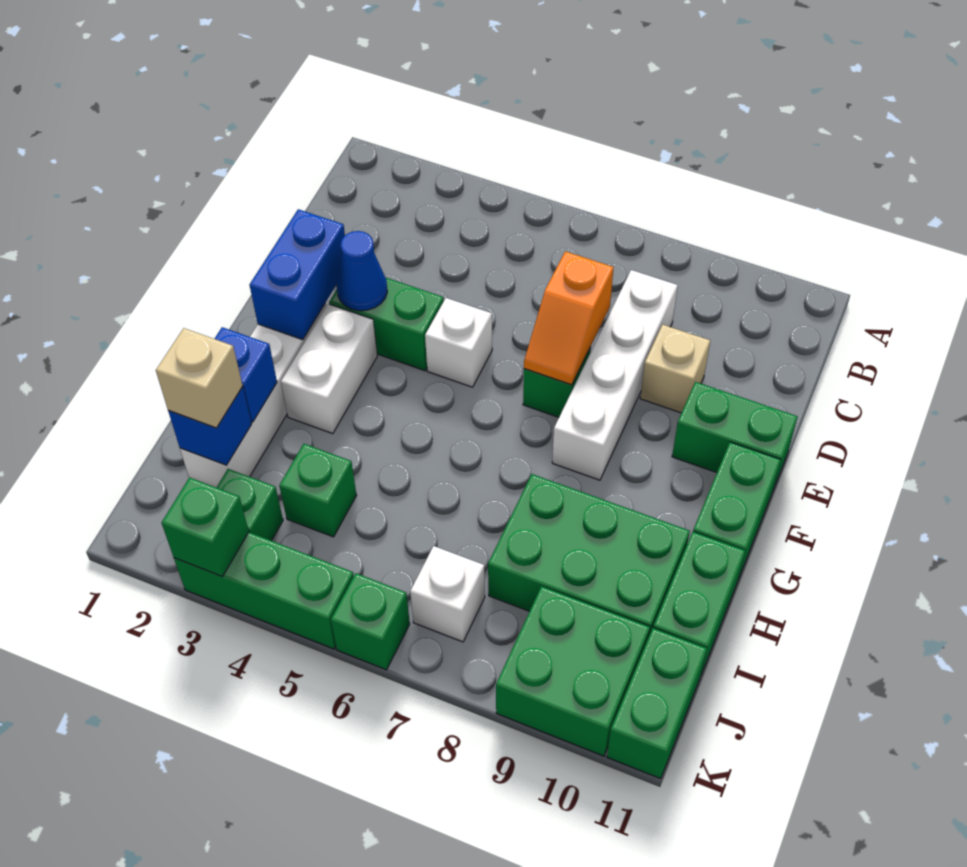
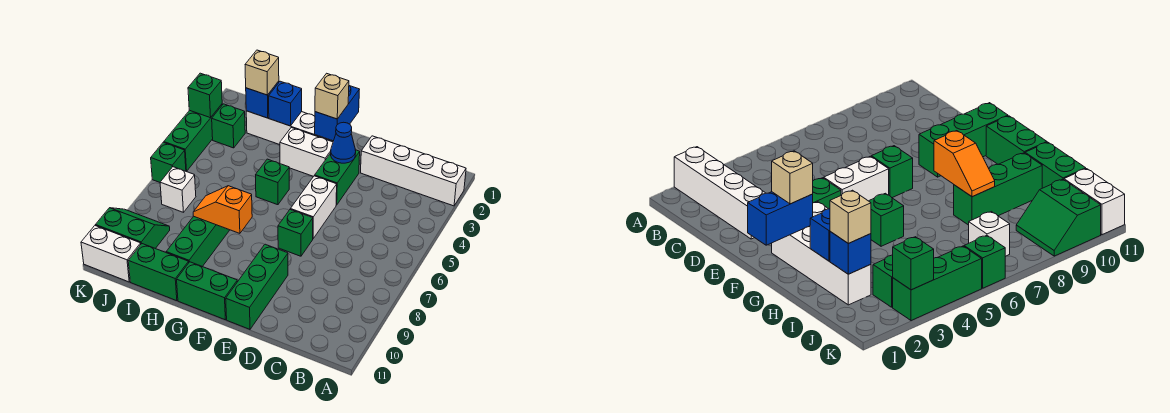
white brick C8:F8 level 1 -> white brick A2:D2 level 1
orange slope D7:E7 level 2 top D -> orange slope G8:H8 level 2 top G
tan brick D9 level 1 -> tan brick F2 level 3
blue brick E2:F2 level 2 -> blue brick F1:F2 level 2
white brick E5 level 1 -> white brick E5:E6 level 1
green brick E10:E11 level 1 -> green brick E9:E11 level 1
green brick H8:I10 level 1 -> green brick H8:H10 level 1
green brick I4 level 1 -> green brick G5 level 1
green brick J9:K10 level 1 -> green slope J9:K10 level 1 top 10
green brick J11:K11 level 1 -> white brick J11:K11 level 1

